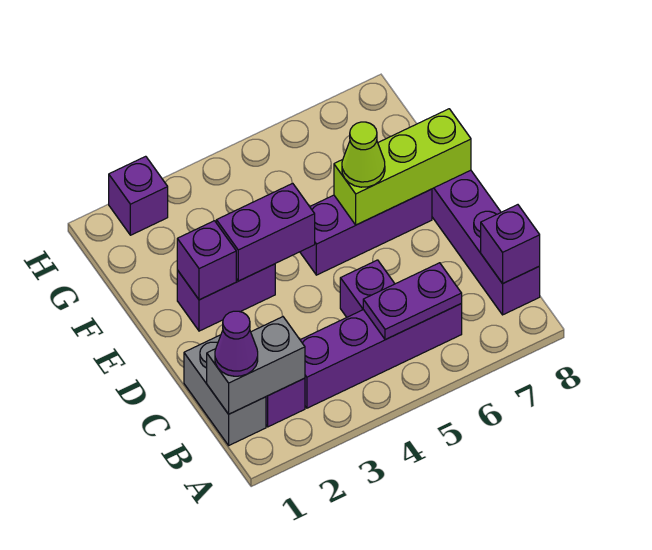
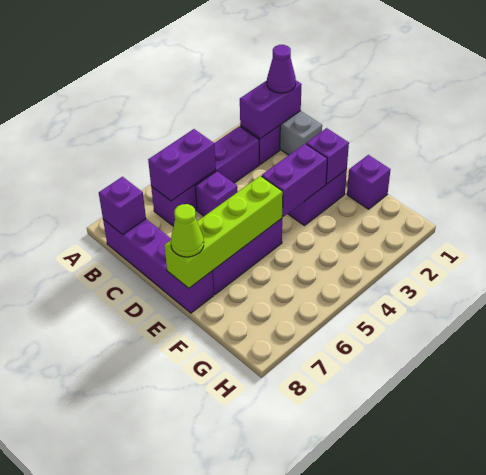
grey brick B1:B2 level 2 -> purple brick B1:B2 level 2
purple plate B5:B6 level 2 -> purple brick B5:B6 level 2
lime brick E6:E8 level 2 -> lime brick E5:E8 level 2
lime cone E6 level 3 -> lime cone E8 level 3
purple brick H2 level 1 -> purple brick F1 level 1

